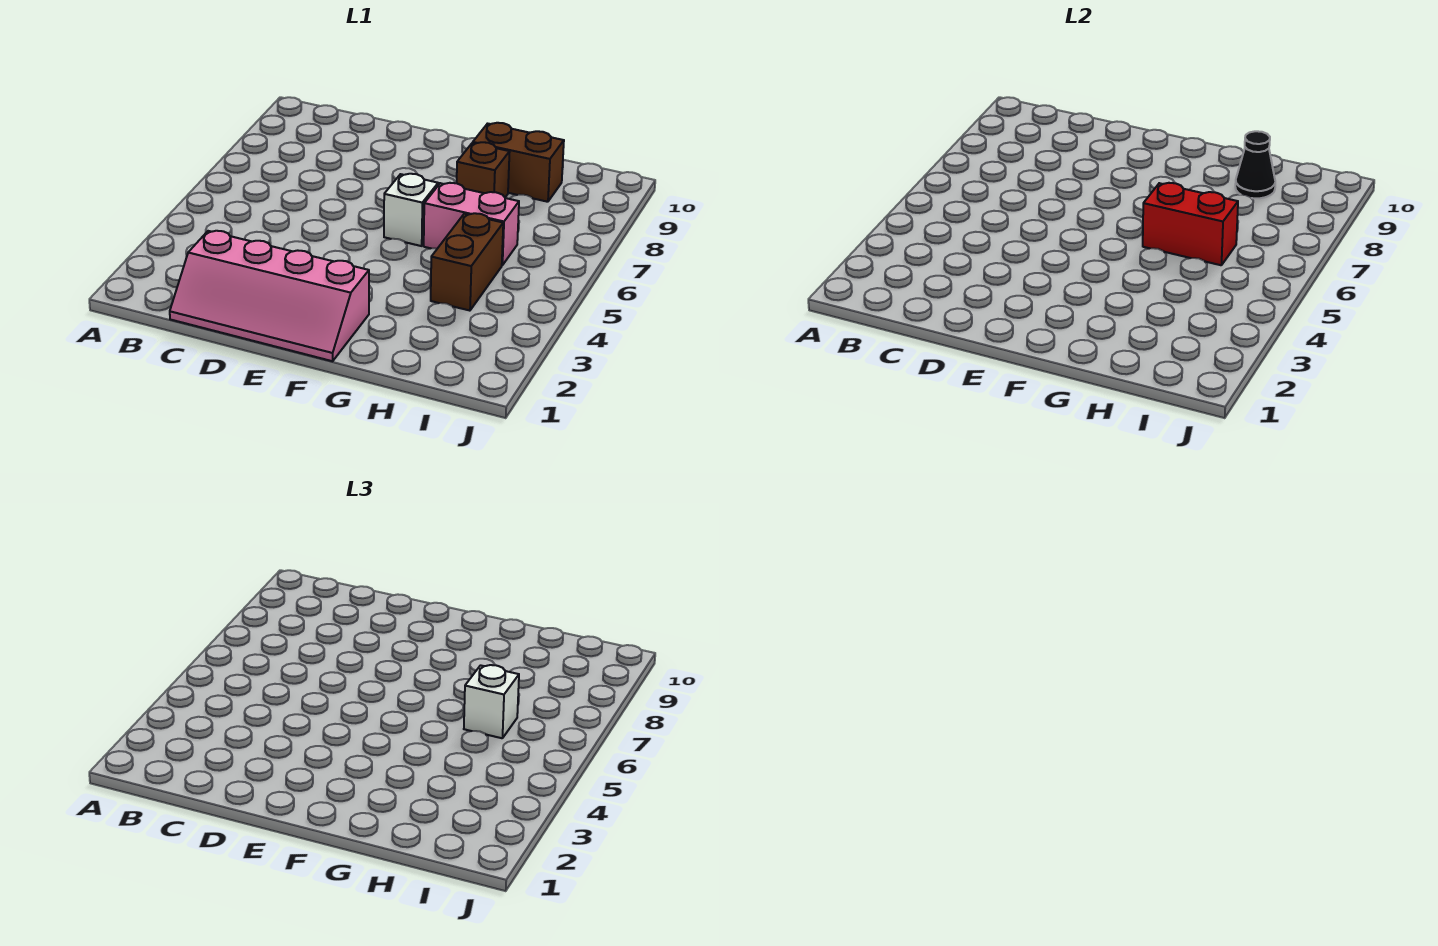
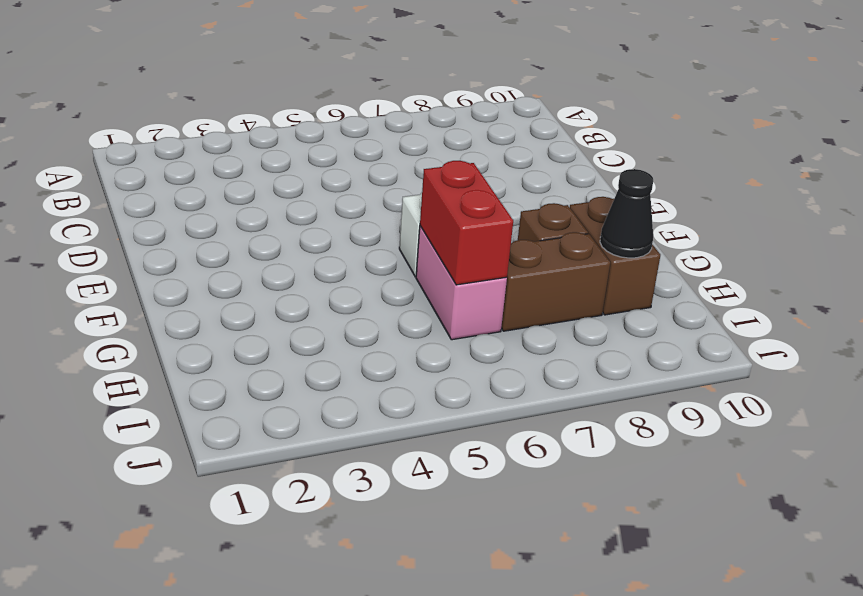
pink slope C1:F2 level 1 top 2 -> none
brown brick H4:H5 level 1 -> brown brick H7:H8 level 1
white brick H6 level 3 -> none

